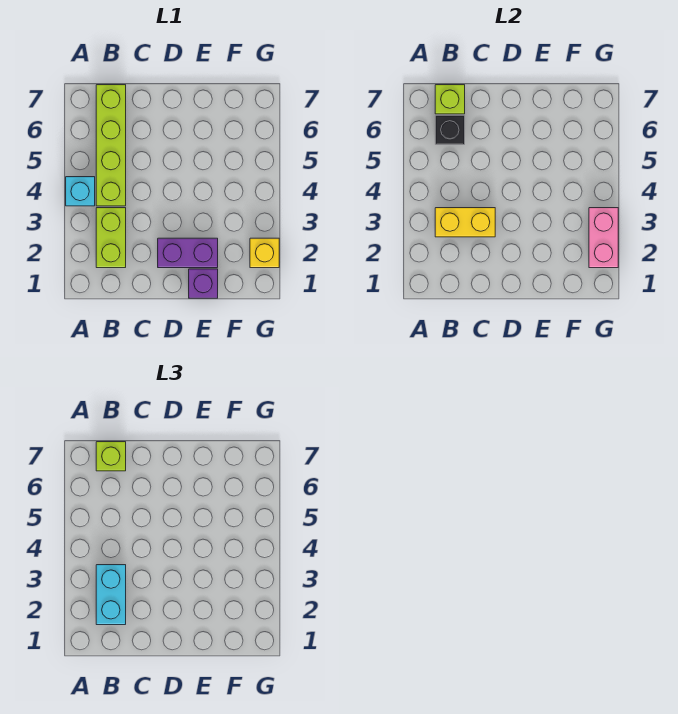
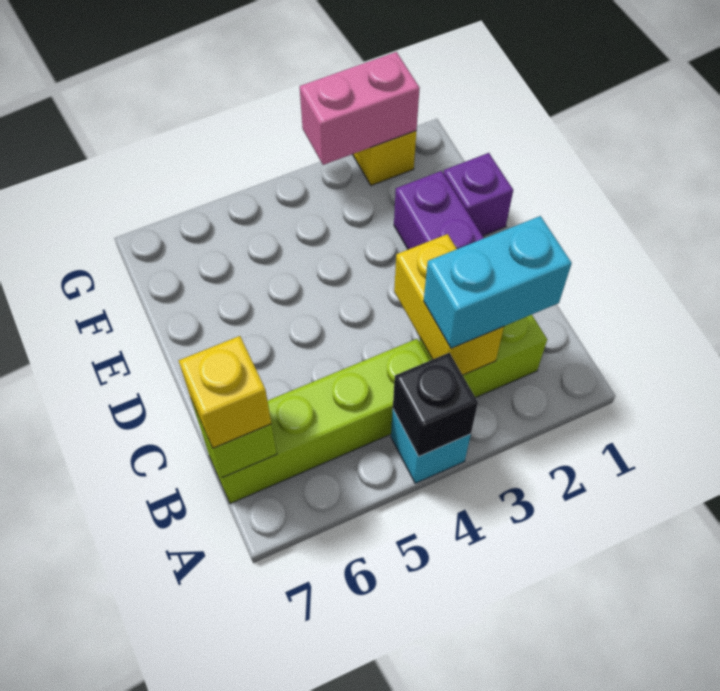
black brick B6 level 2 -> black brick A4 level 2
lime brick B7 level 3 -> yellow brick B7 level 3

